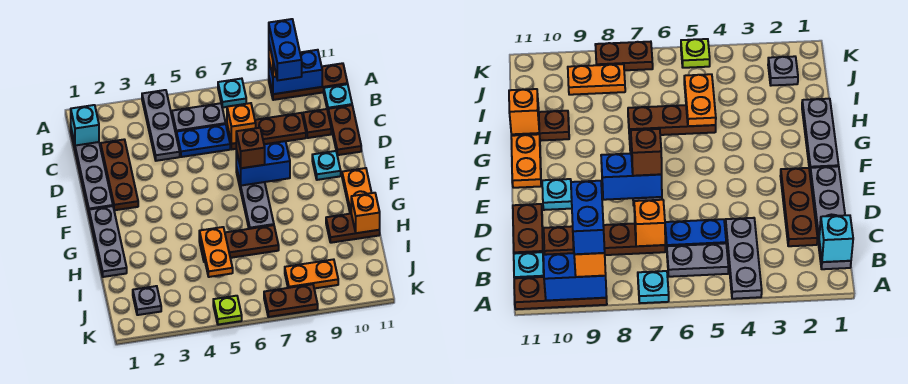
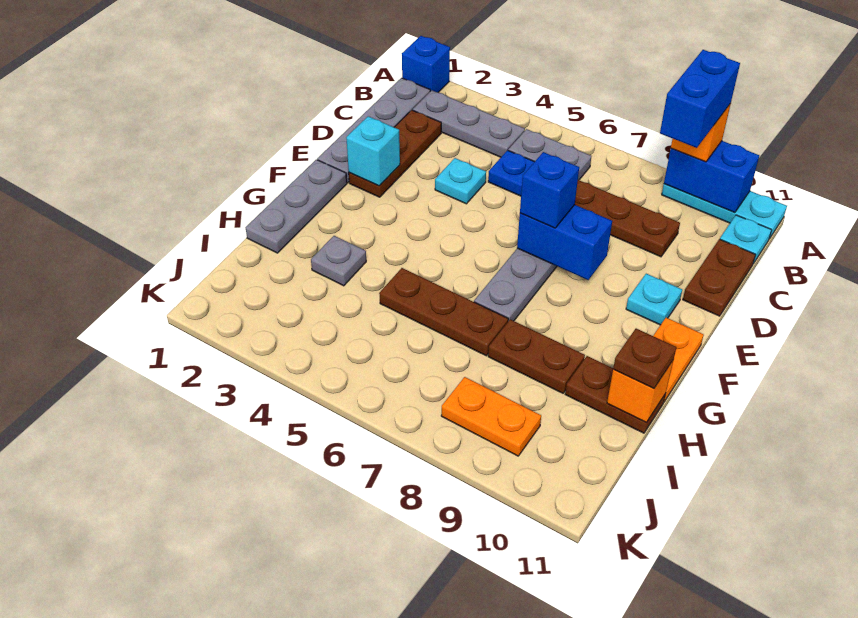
none -> blue brick A1 level 1
grey plate A4:C4 level 1 -> grey plate B2:B4 level 1
cyan plate A7 level 1 -> cyan plate D4 level 1
brown plate A9:A11 level 1 -> cyan plate A9:A11 level 1
cyan brick B1 level 2 -> cyan brick E2 level 2
orange brick C7 level 2 -> none
brown plate C10 level 1 -> brown plate H11 level 3
brown brick E7 level 3 -> blue brick E7 level 3
orange plate H5:I5 level 2 -> none
grey plate J2 level 1 -> grey plate H3 level 1
lime plate K5 level 1 -> none
brown plate K7:K8 level 1 -> brown plate H8:H9 level 1

